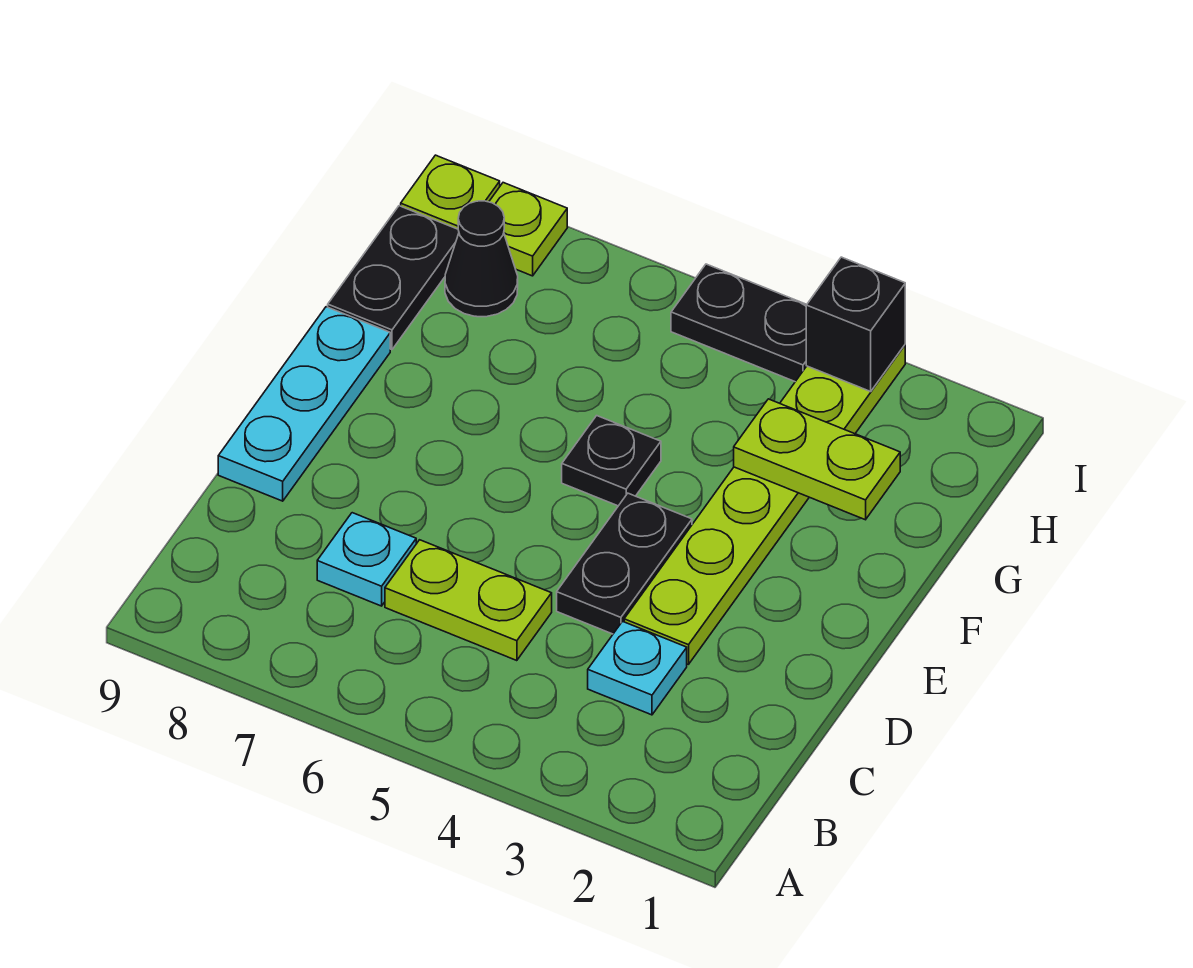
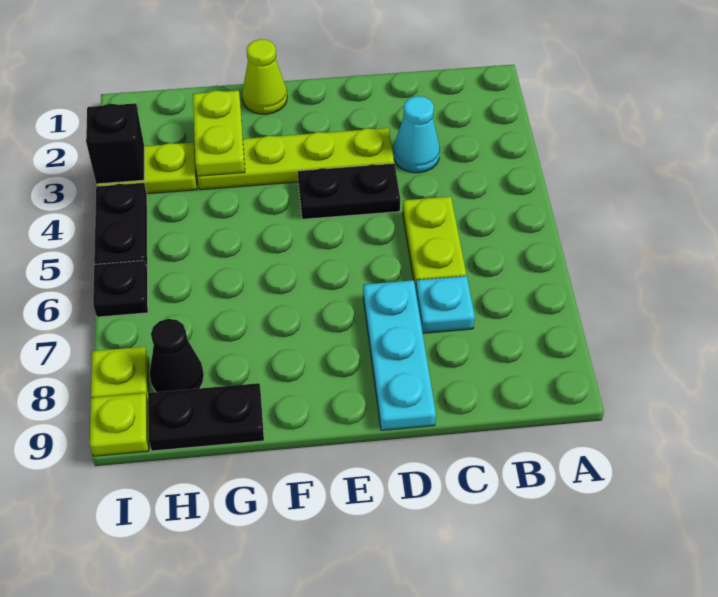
cyan plate C3 level 1 -> cyan cone C3 level 1
cyan plate D9:F9 level 1 -> cyan plate D7:D9 level 1
none -> lime cone F1 level 1
black plate F5 level 1 -> black plate I6 level 1

